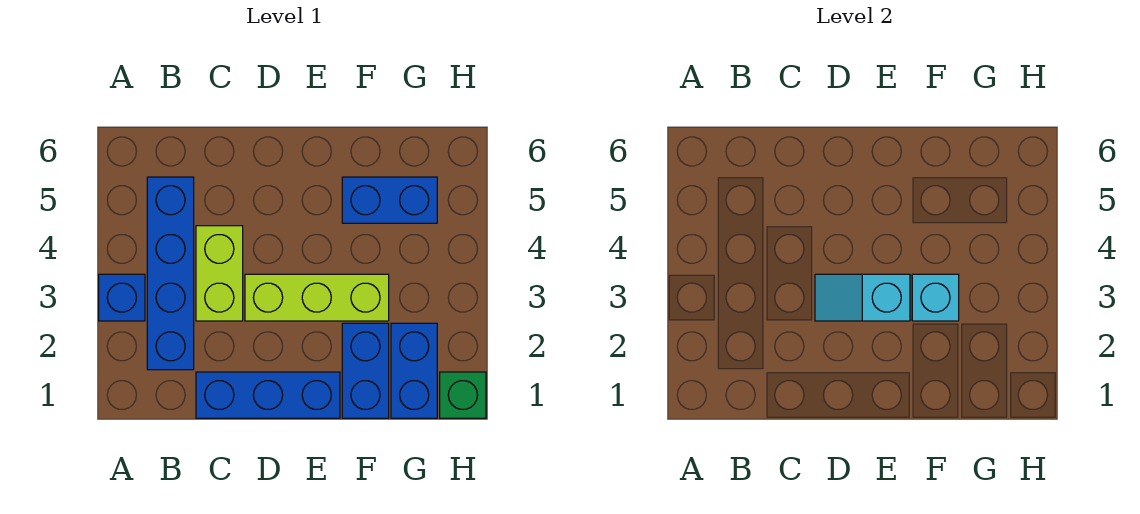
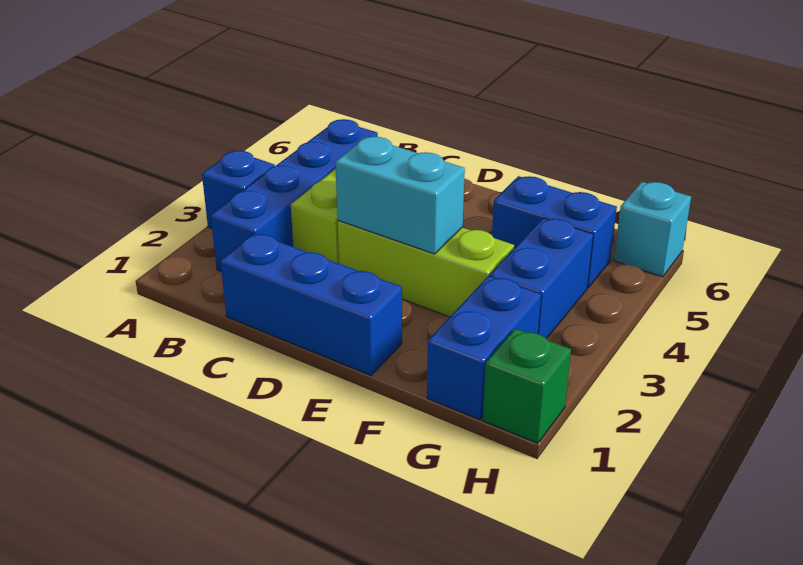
cyan slope D3:E3 level 2 top E -> cyan brick D3:E3 level 2
blue brick F1:F2 level 1 -> blue brick G3:G4 level 1
cyan brick F3 level 2 -> cyan brick H6 level 1

